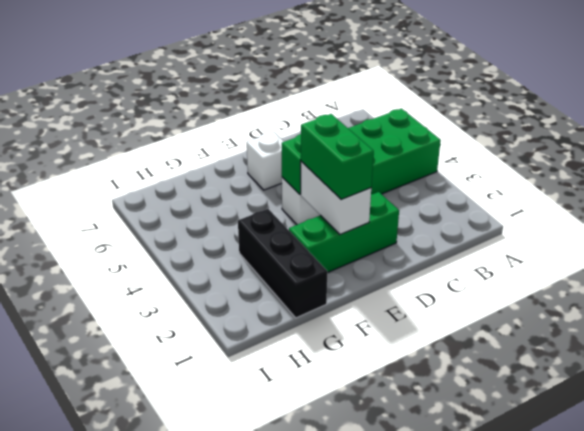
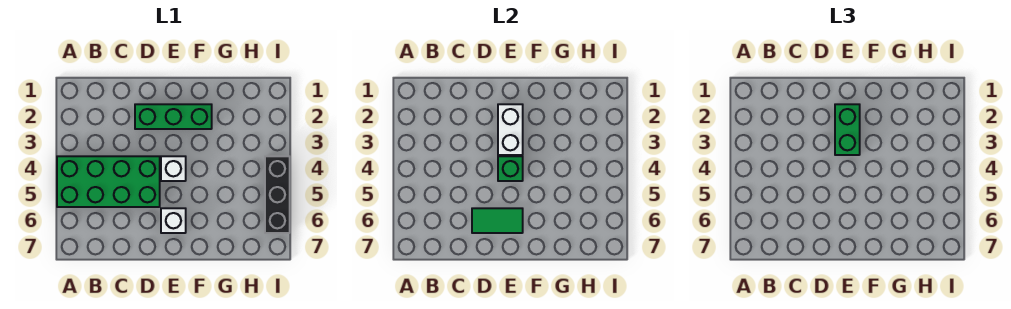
none -> green tile D6:E6 level 2
black brick G1:G3 level 1 -> black brick I4:I6 level 1

